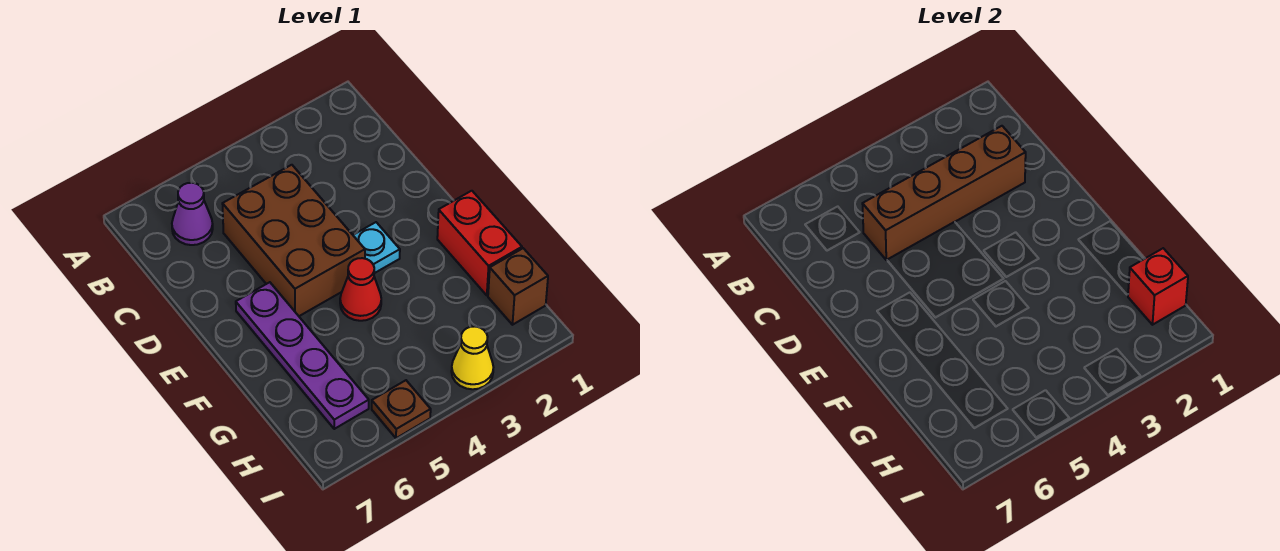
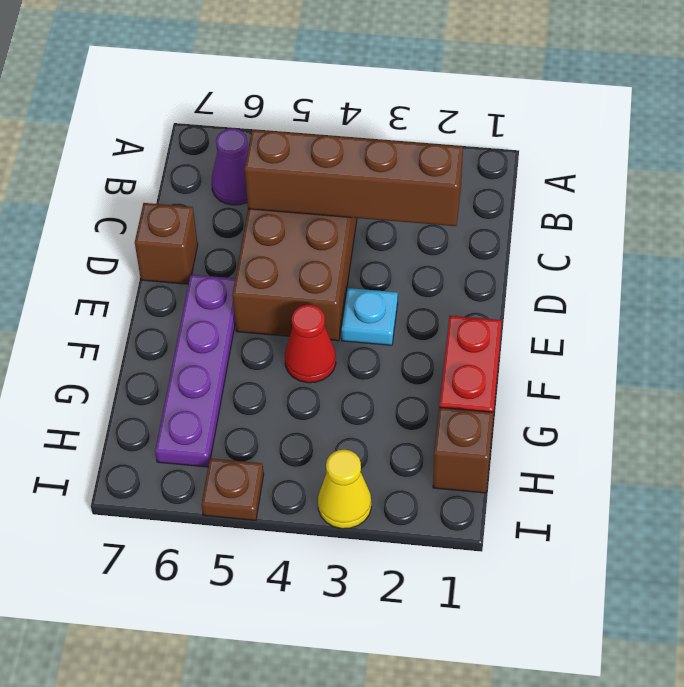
none -> brown brick D7 level 1
red brick H1 level 2 -> none

